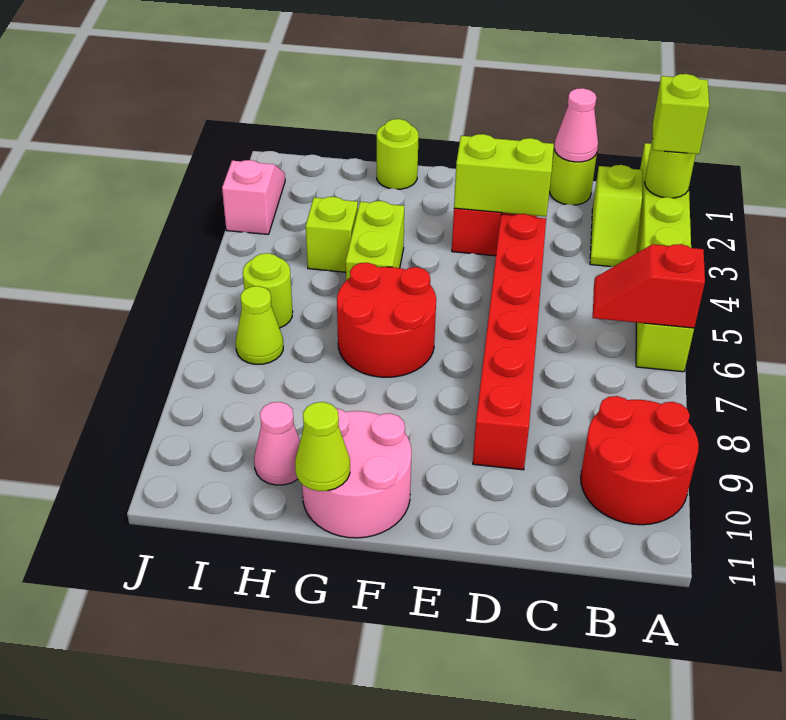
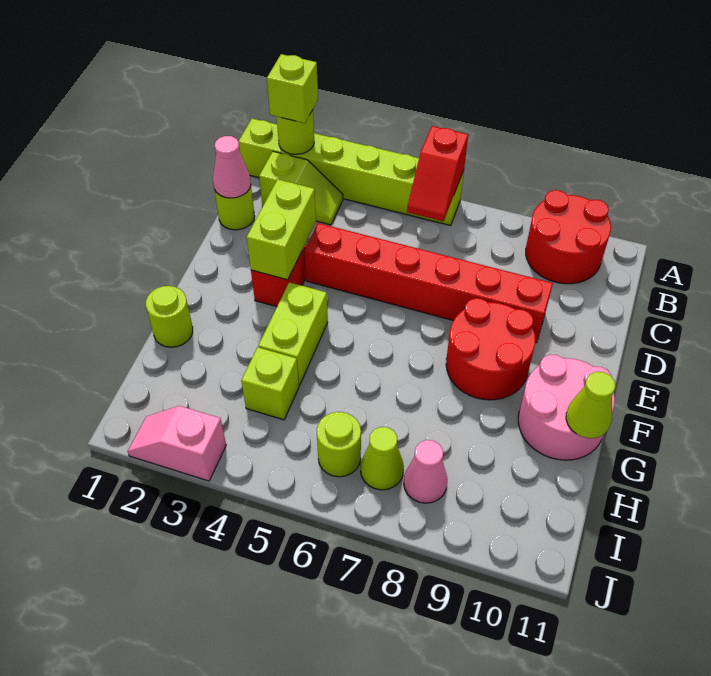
red round brick F6:G7 level 1 -> red round brick E8:F9 level 1
lime brick G4:G5 level 1 -> lime brick F4:G4 level 1
pink cone H10 level 1 -> pink cone I8 level 1

